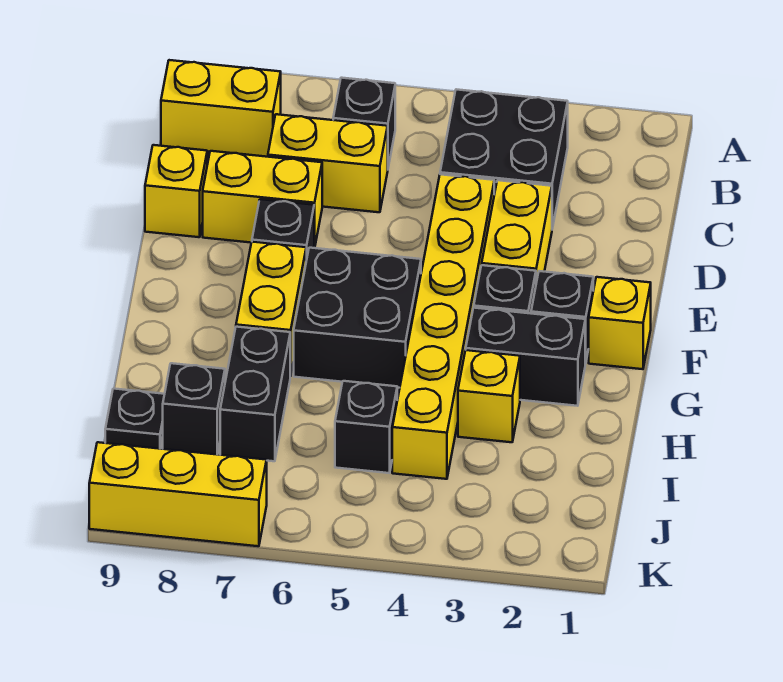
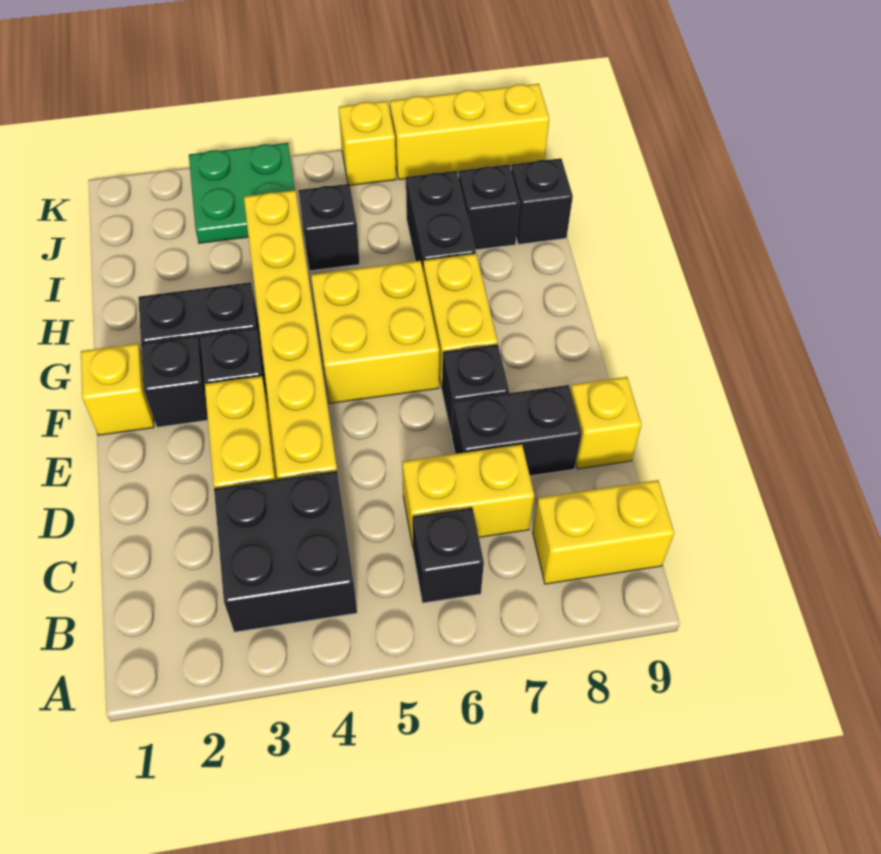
yellow brick D7:D8 level 1 -> black brick D7:D8 level 1
black brick F5:G6 level 1 -> yellow brick F5:G6 level 1
yellow brick H3 level 1 -> yellow brick K6 level 1
black plate I9 level 1 -> black brick I9 level 1
none -> green plate J3:K4 level 1

